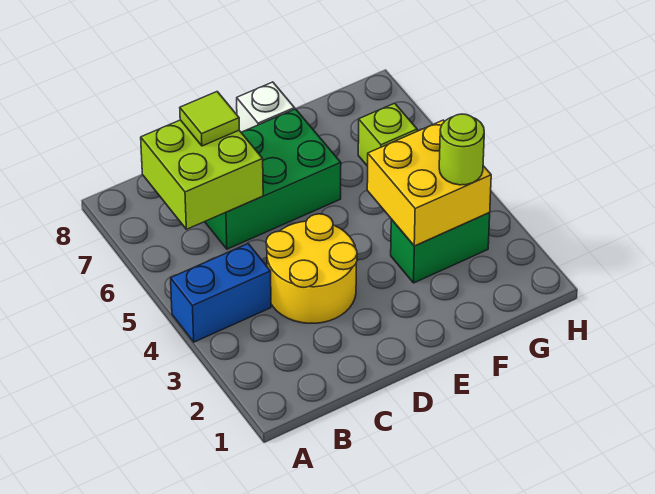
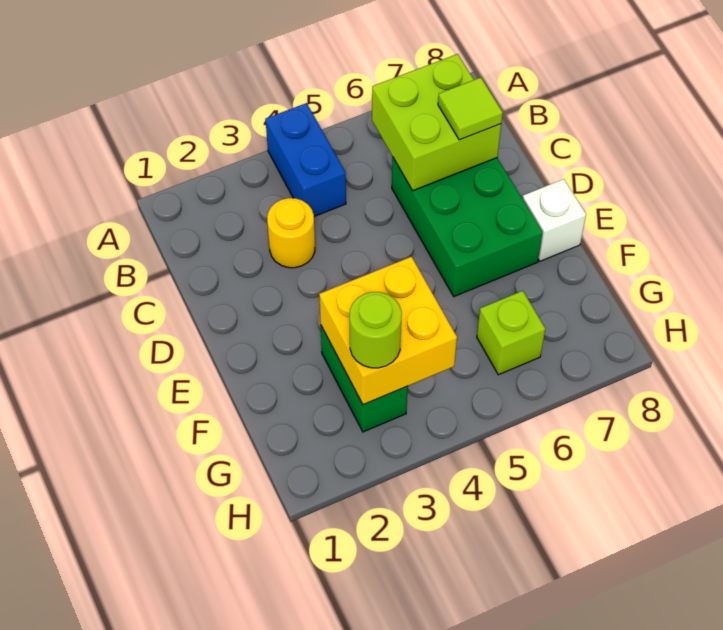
yellow round brick C3:D4 level 1 -> yellow round brick C3 level 1

